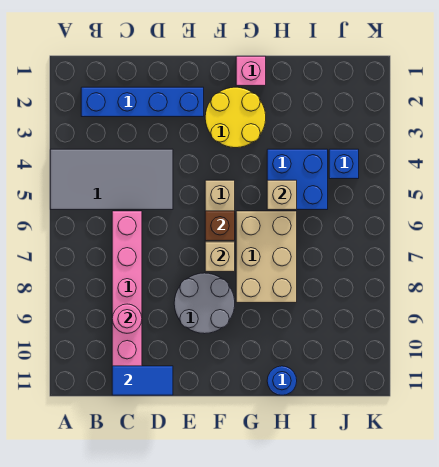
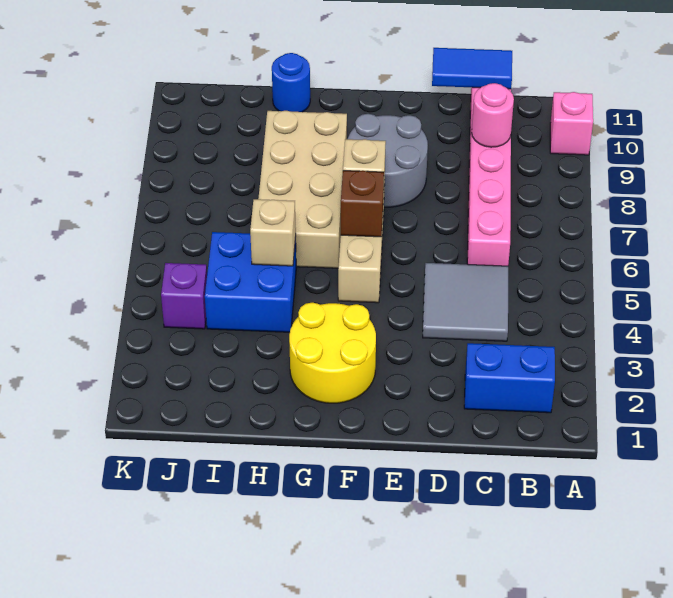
grey tile A4:D5 level 1 -> grey tile C4:D5 level 1
blue brick B2:E2 level 1 -> blue brick B2:C2 level 1
pink brick G1 level 1 -> pink brick A10 level 1
tan brick G6:H8 level 1 -> tan brick G6:H9 level 1
blue brick J4 level 1 -> purple brick J4 level 1

